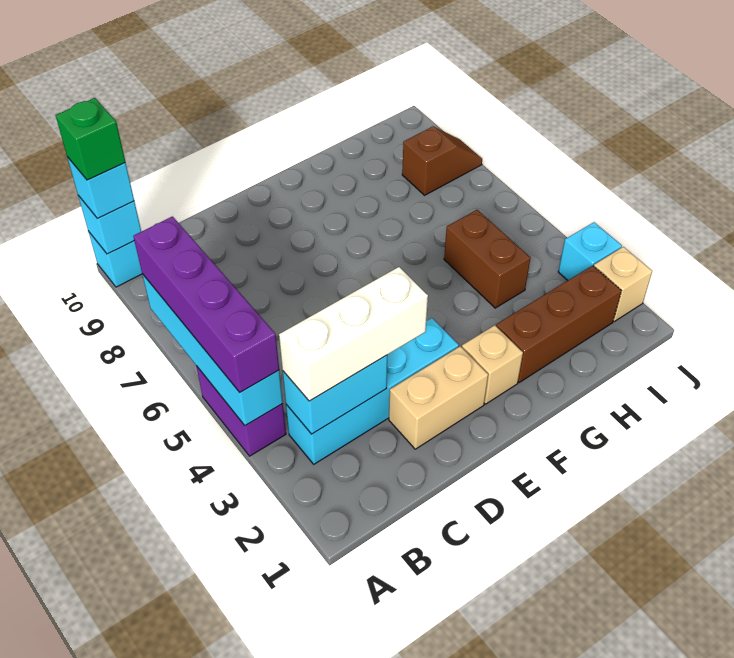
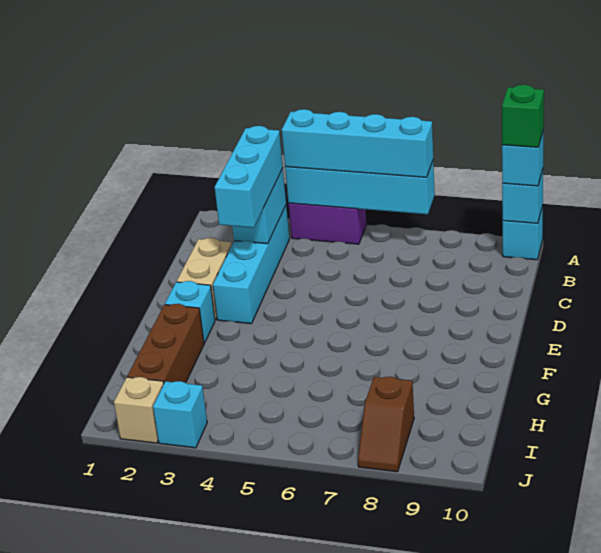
purple brick A4:A7 level 3 -> cyan brick A4:A7 level 3
white brick B3:D3 level 3 -> cyan brick B3:D3 level 3
tan brick F2 level 1 -> cyan brick F2 level 1
brown brick H4:H5 level 1 -> none

